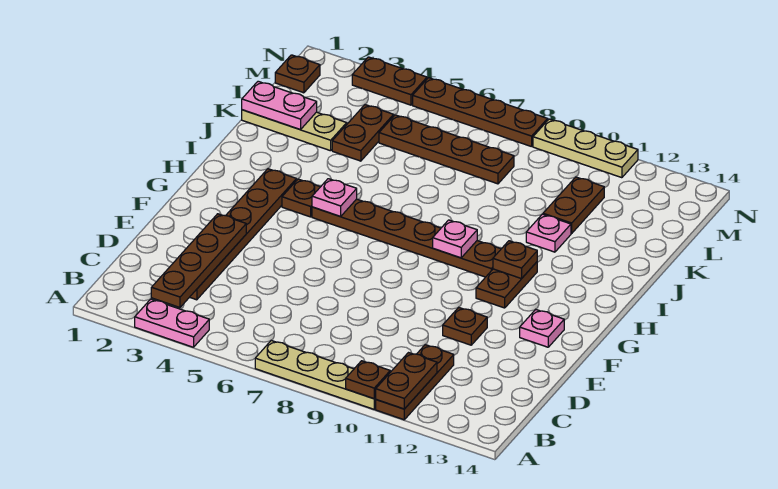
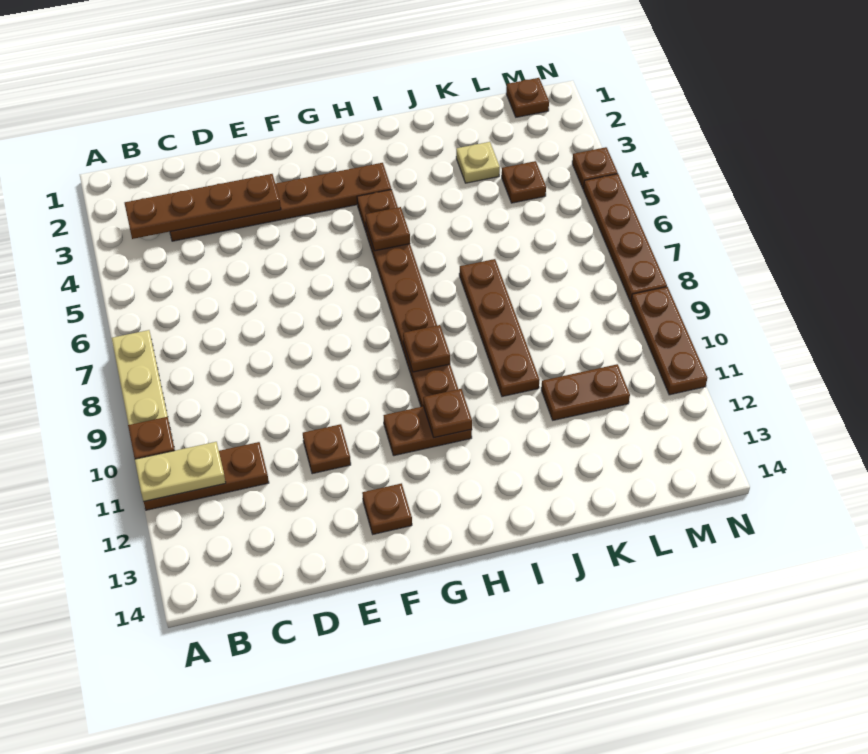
pink plate A3:A4 level 1 -> none
brown plate A11:B11 level 2 -> tan plate A11:B11 level 2
pink plate F13 level 1 -> brown plate F13 level 1
pink plate H5 level 2 -> brown plate H5 level 2
pink plate H9 level 2 -> brown plate H9 level 2
pink plate J11 level 1 -> none
tan plate K1:K3 level 1 -> tan plate K3 level 1
pink plate K1:K2 level 2 -> none
brown plate K4:L4 level 1 -> brown plate L4 level 1
brown plate L5:L8 level 1 -> brown plate J7:J10 level 1
brown plate N3:N4 level 1 -> brown plate N4 level 1
tan plate N9:N11 level 1 -> brown plate N9:N11 level 1

